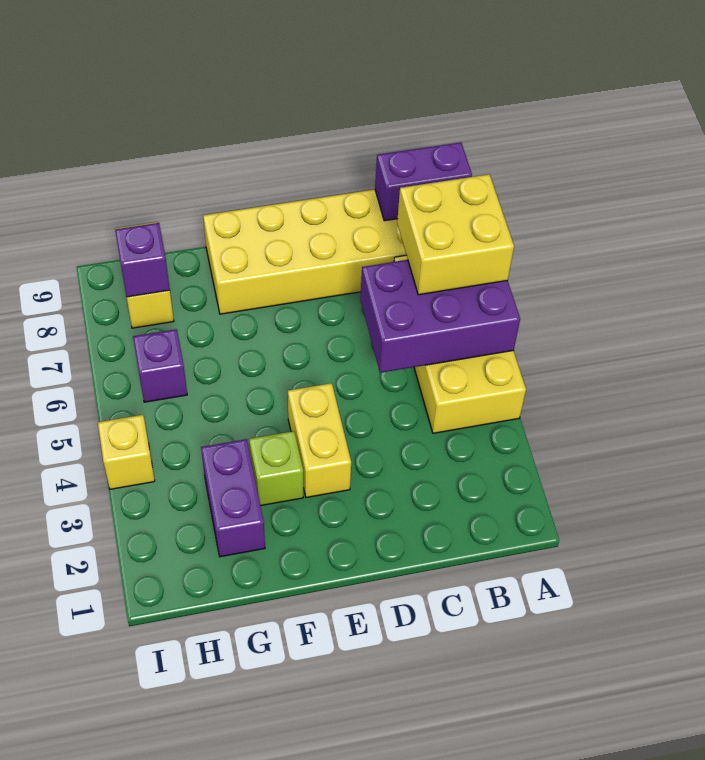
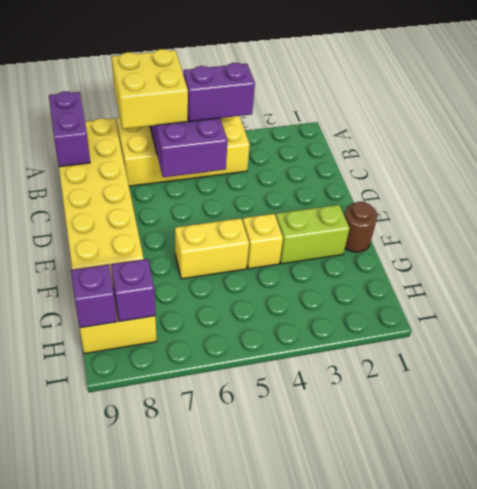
yellow brick E3:E4 level 1 -> yellow brick F5:F6 level 1
none -> brown round brick F1 level 1
lime brick F3 level 1 -> lime brick F2:F3 level 1
purple brick G2:G3 level 1 -> purple brick B4:B5 level 3
purple brick H6 level 1 -> purple brick H9 level 2
yellow brick I4 level 1 -> yellow brick F4 level 1

